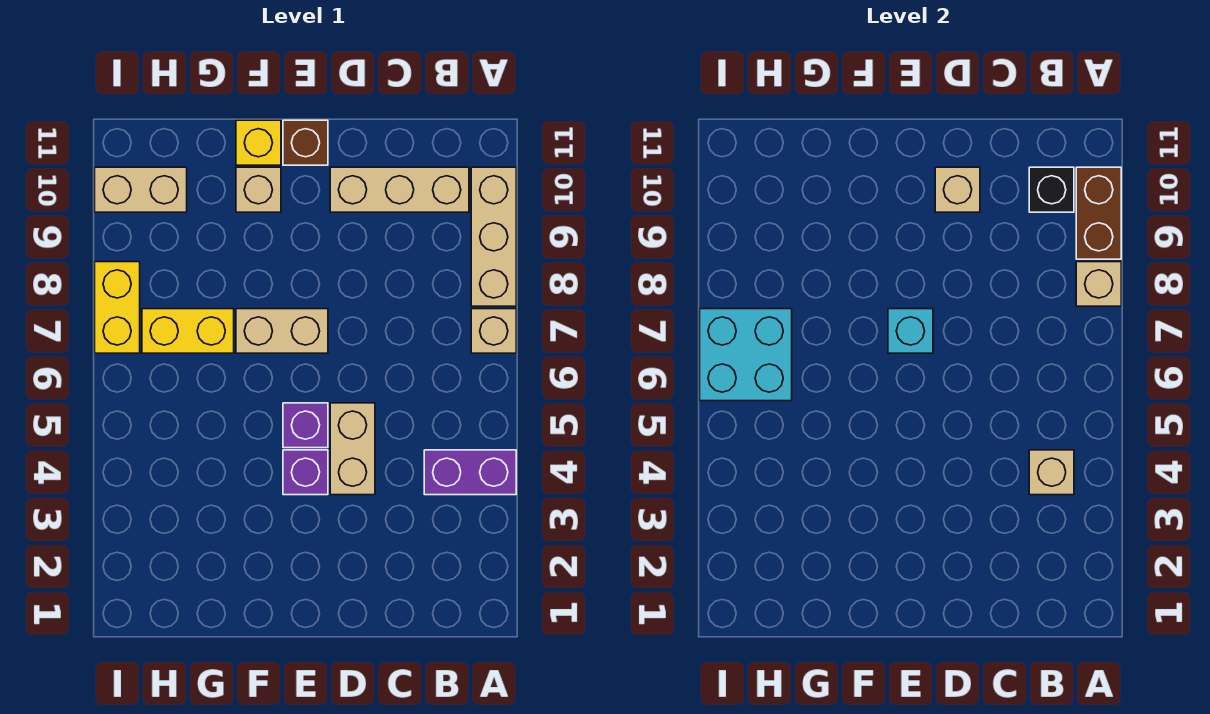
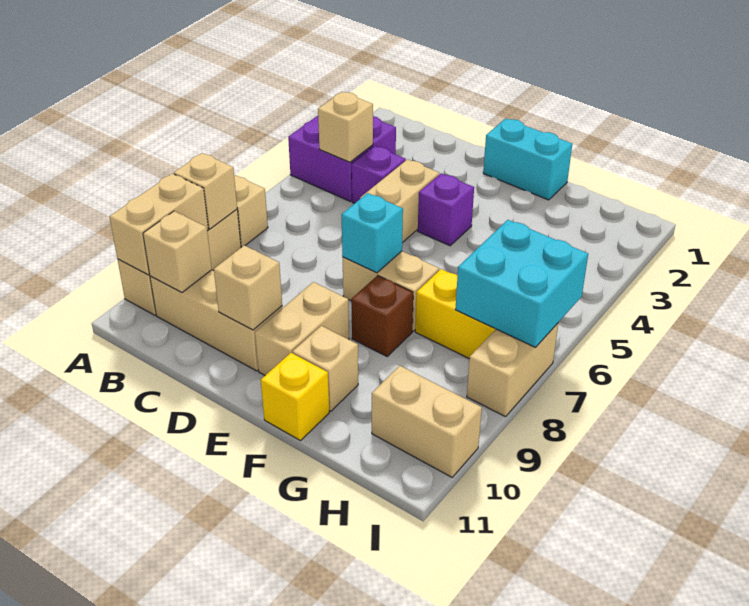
purple brick A4:B4 level 1 -> purple brick A3:B4 level 1
brown brick A9:A10 level 2 -> tan brick A9:A10 level 2
black brick B10 level 2 -> tan brick B10 level 2
none -> cyan brick E1:F1 level 1
purple brick E5 level 1 -> purple brick C4 level 1
none -> tan brick E9:E10 level 1
brown brick E11 level 1 -> brown brick F8 level 1
yellow brick I7:I8 level 1 -> tan brick I7:I8 level 1

